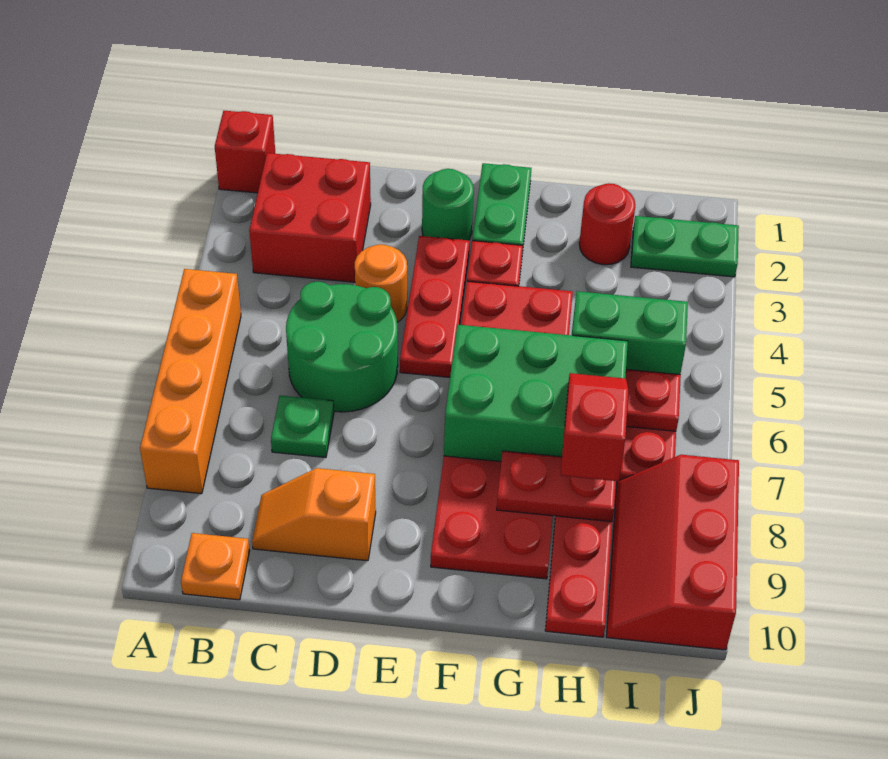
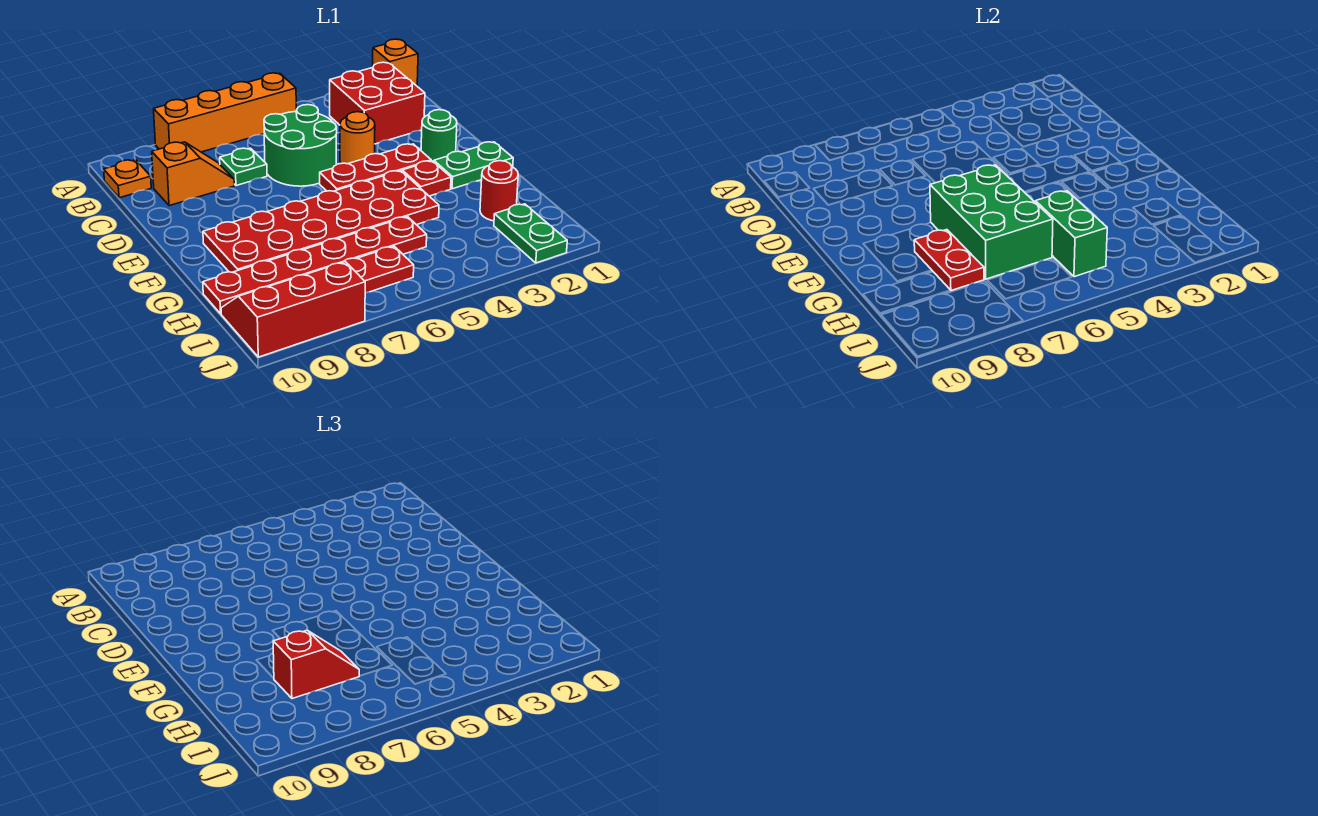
red brick A1 level 1 -> orange brick A1 level 1
orange slope C9:D9 level 1 top D -> orange slope C8:C9 level 1 top 9
red plate I6 level 2 -> none

